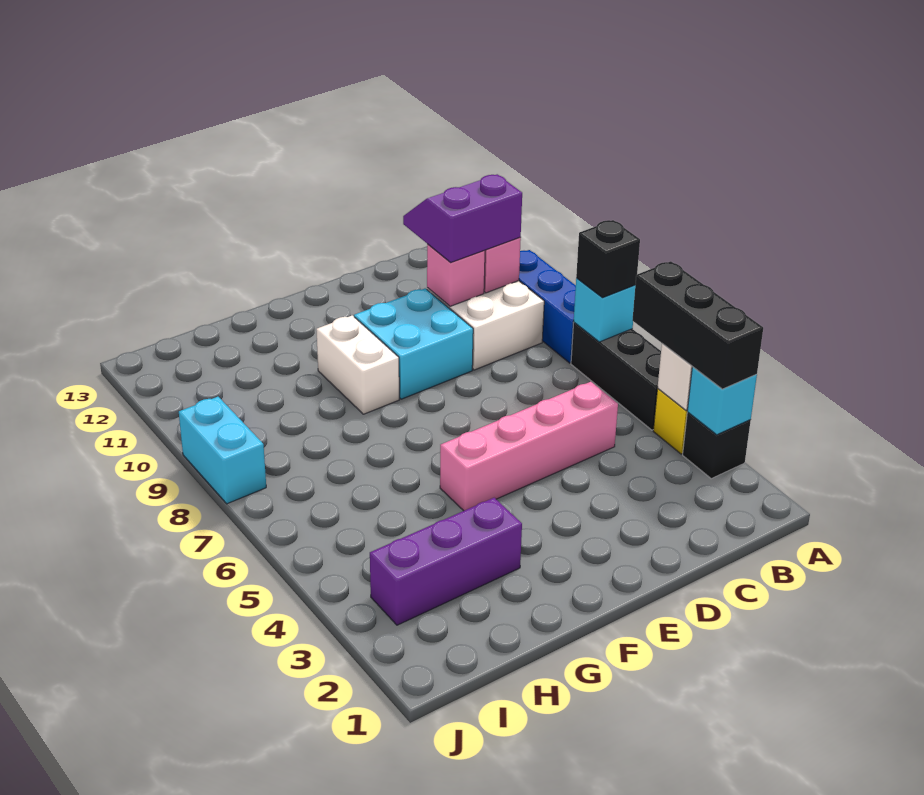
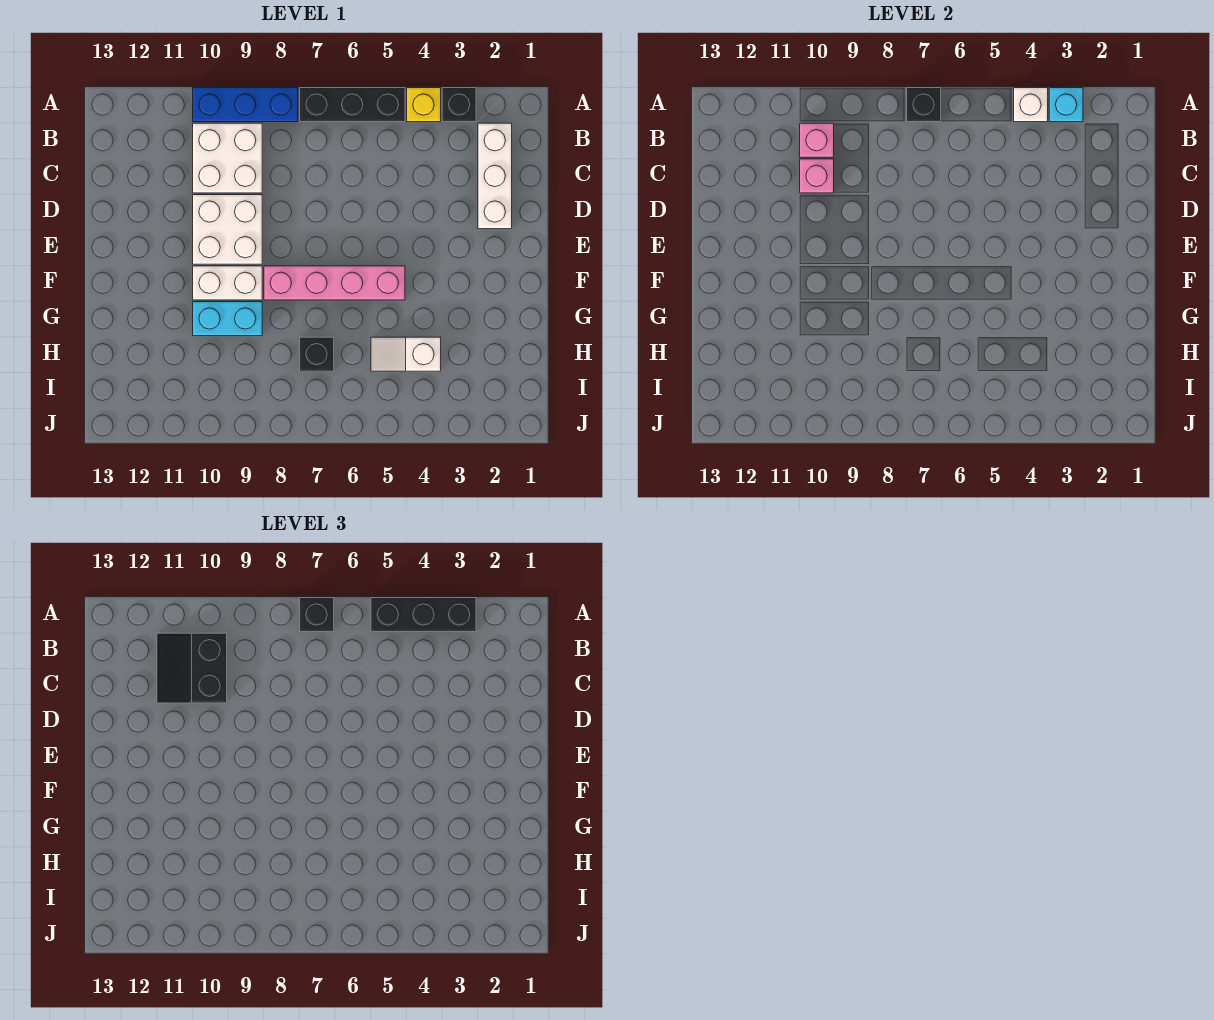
cyan brick A7 level 2 -> black brick A7 level 2
none -> white brick B2:D2 level 1
purple slope B10:C11 level 3 top 10 -> black slope B10:C11 level 3 top 10
pink brick C5:F5 level 1 -> pink brick F5:F8 level 1
cyan brick D9:E10 level 1 -> white brick D9:E10 level 1
purple brick G3:I3 level 1 -> none
none -> white slope H4:H5 level 1 top 4
none -> black brick H7 level 1
cyan brick J8:J9 level 1 -> cyan brick G9:G10 level 1

